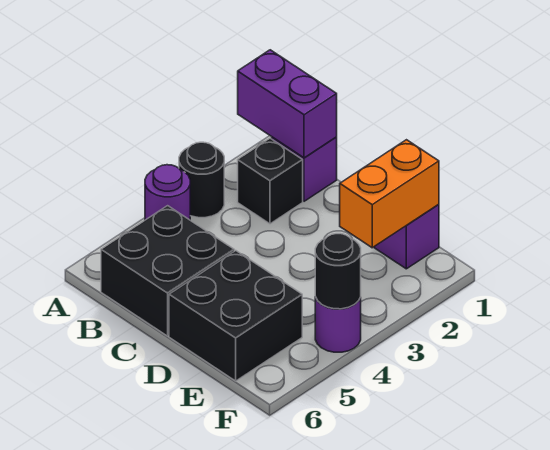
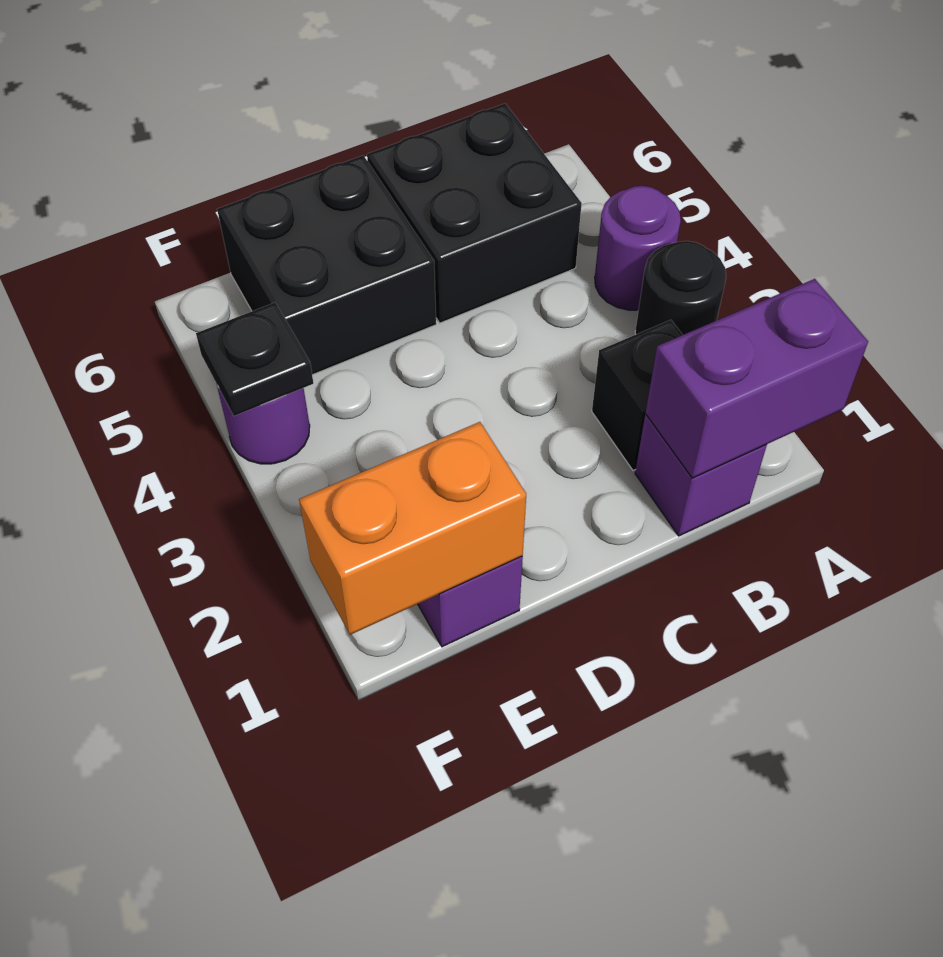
orange brick E1:E2 level 2 -> orange brick E1:F1 level 2
black round brick F4 level 2 -> black plate F4 level 2

